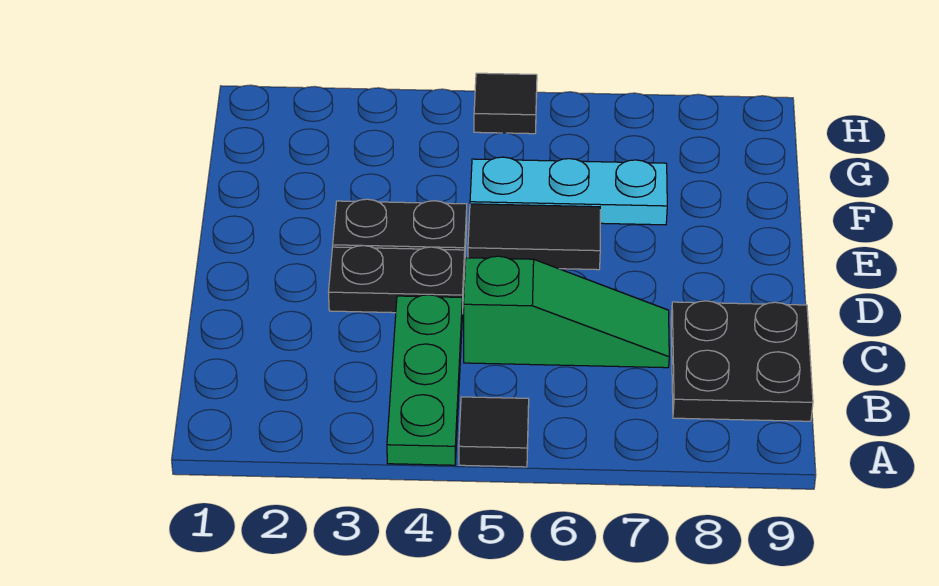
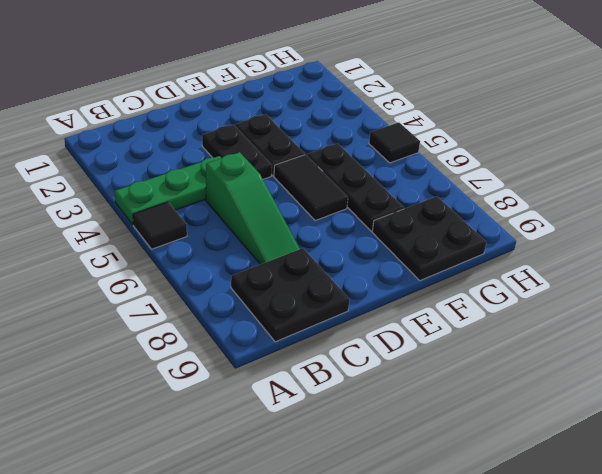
cyan plate F5:F7 level 1 -> black plate F5:F7 level 1
none -> black plate F8:G9 level 1

